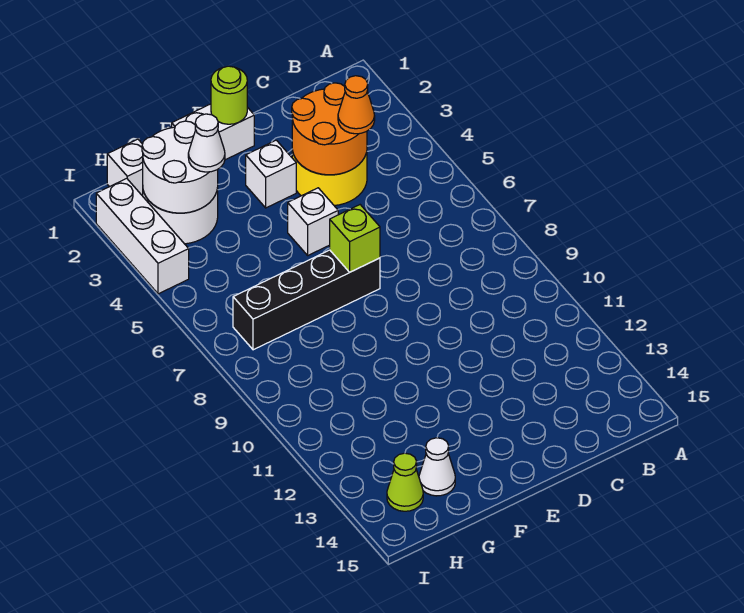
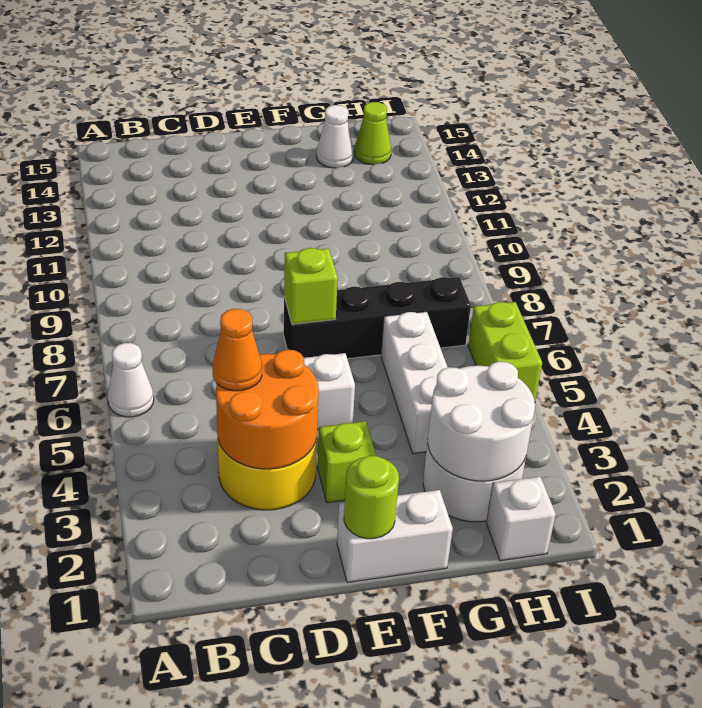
white brick E3 level 1 -> lime brick E3 level 1
white cone G3 level 3 -> white cone A6 level 1
white brick I2:I4 level 1 -> white brick G4:G6 level 1
none -> lime brick I5:I6 level 1

